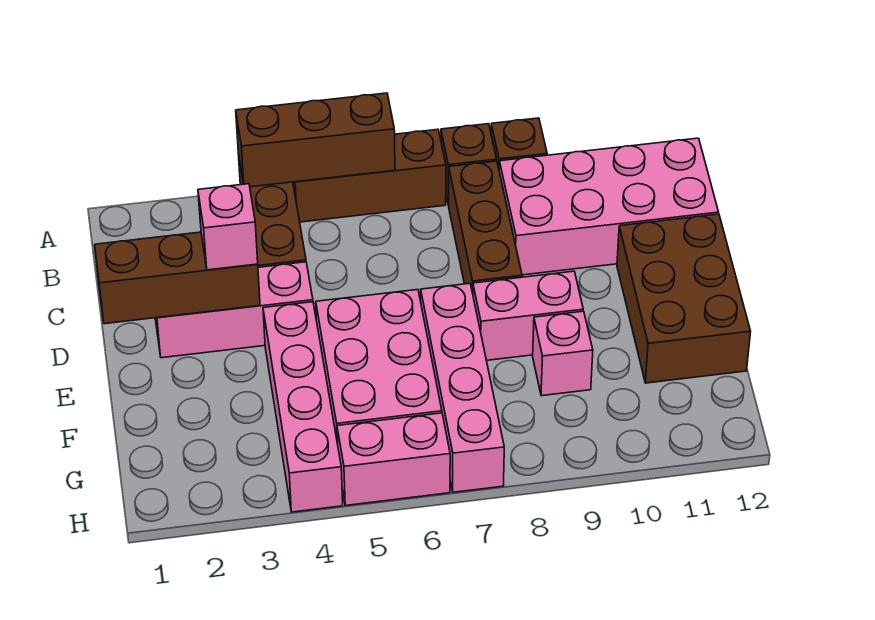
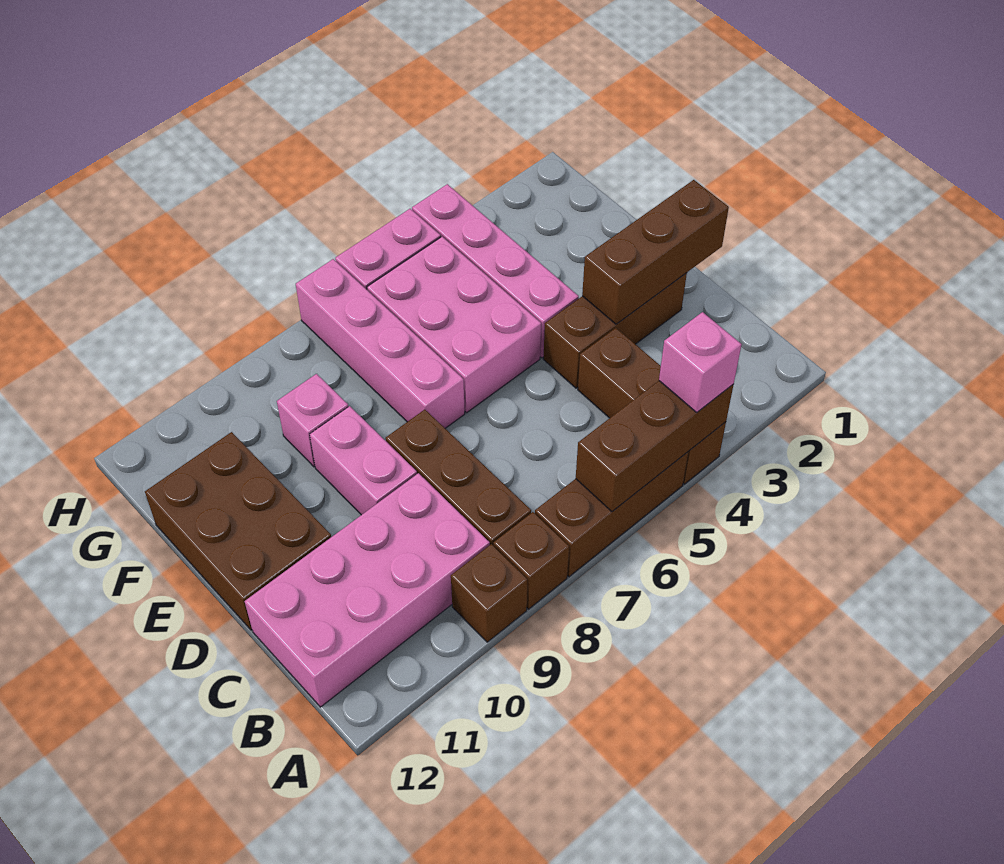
pink brick D2:D4 level 1 -> brown brick D2:D4 level 1
pink brick D3 level 3 -> pink brick A4 level 3
pink brick E8:E9 level 1 -> pink brick D9:E9 level 1

